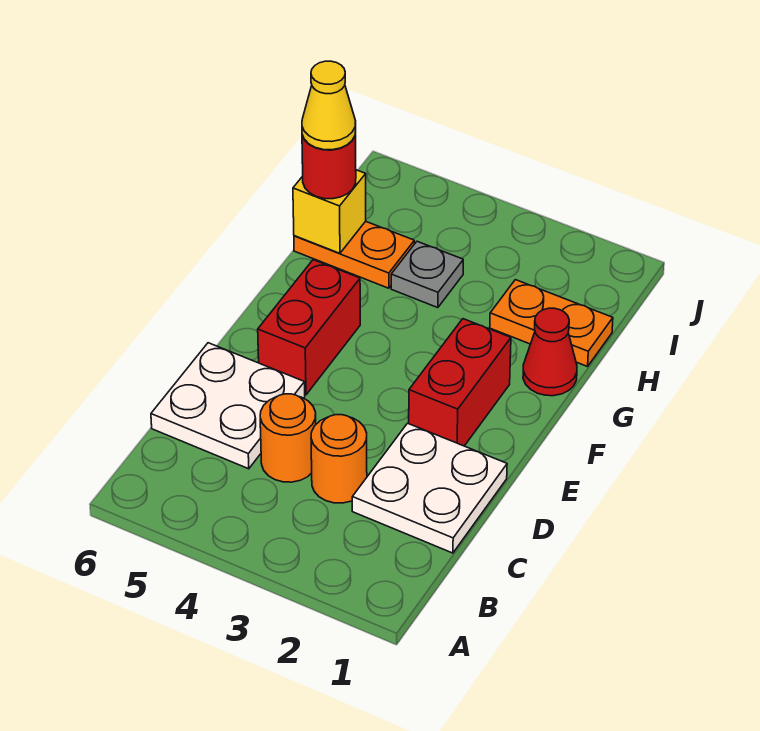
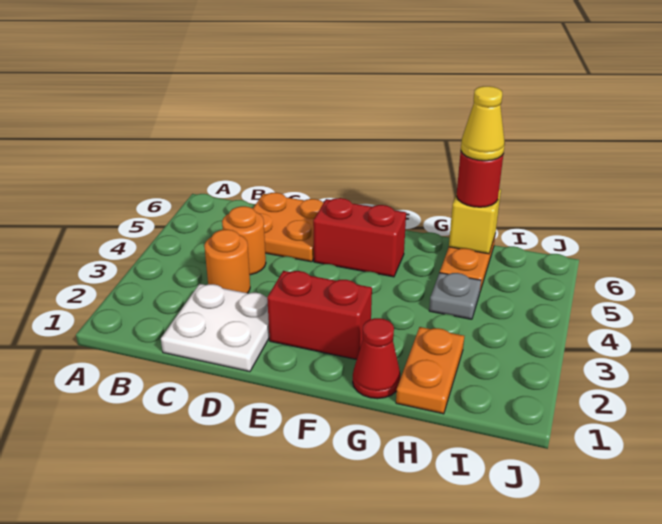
white plate C5:D6 level 1 -> orange plate C5:D6 level 1

